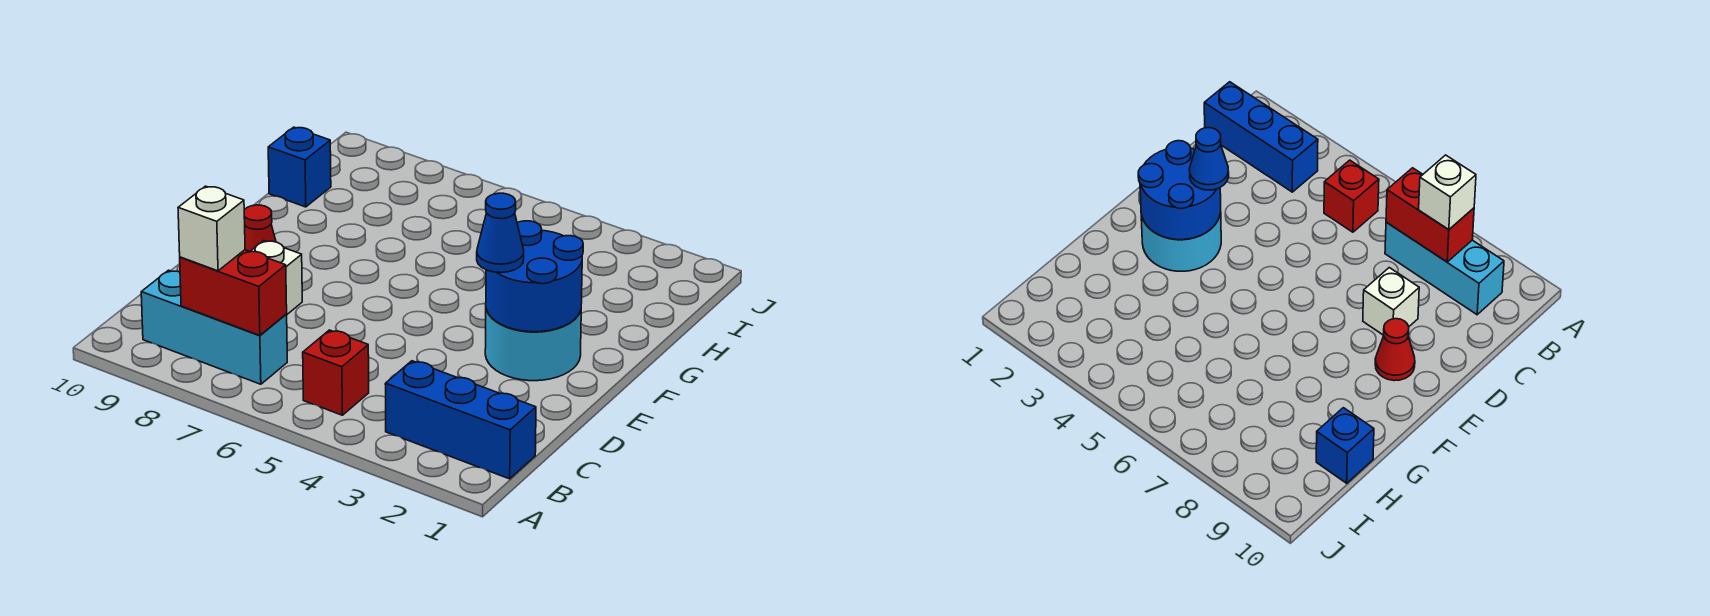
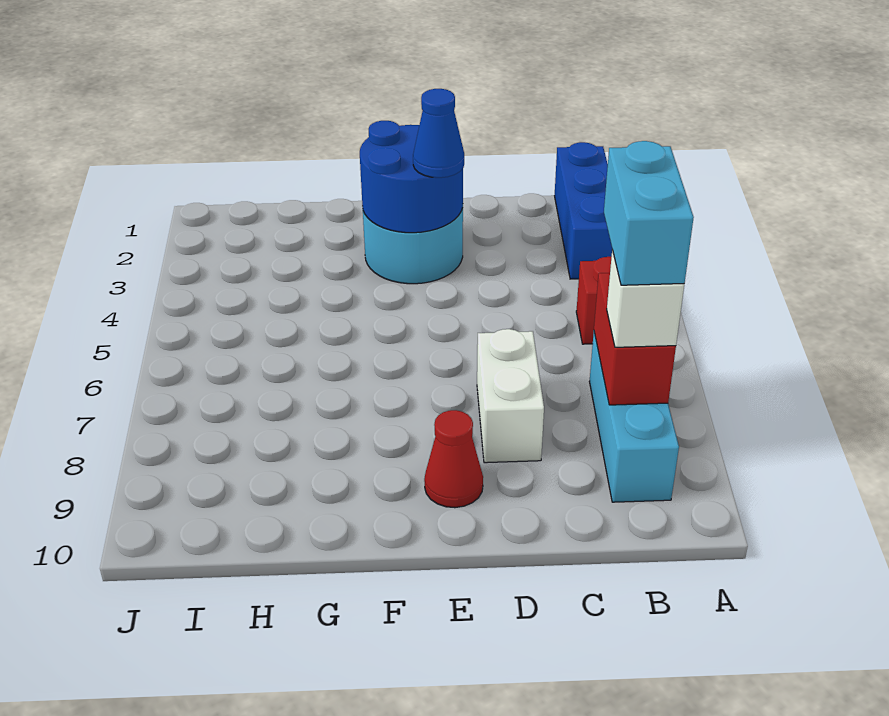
none -> cyan brick B7:B8 level 4
white brick D8 level 1 -> white brick D7:D8 level 1
blue brick H10 level 1 -> none

